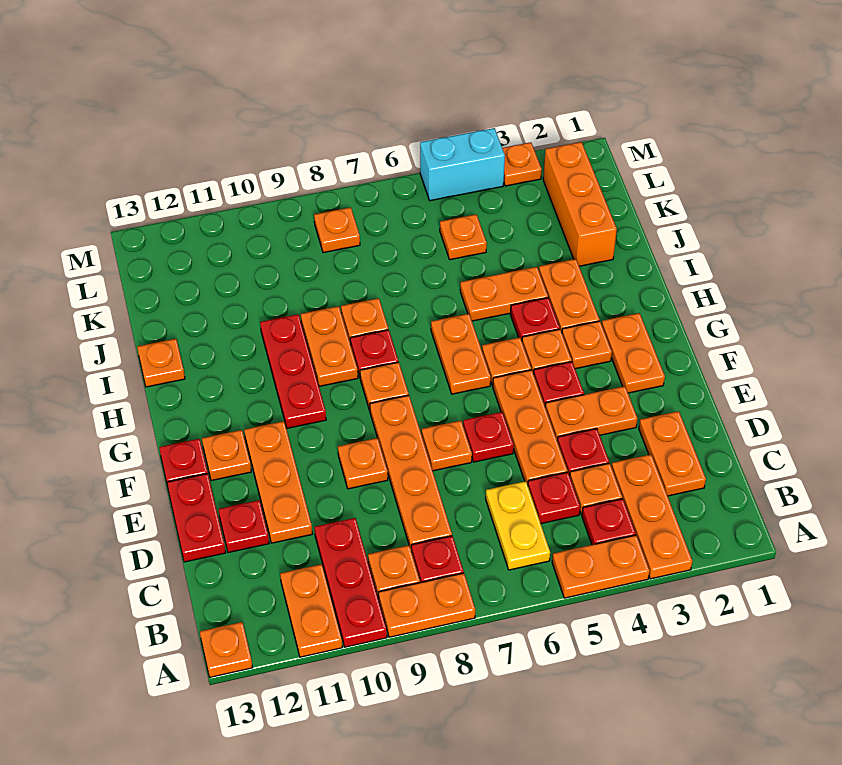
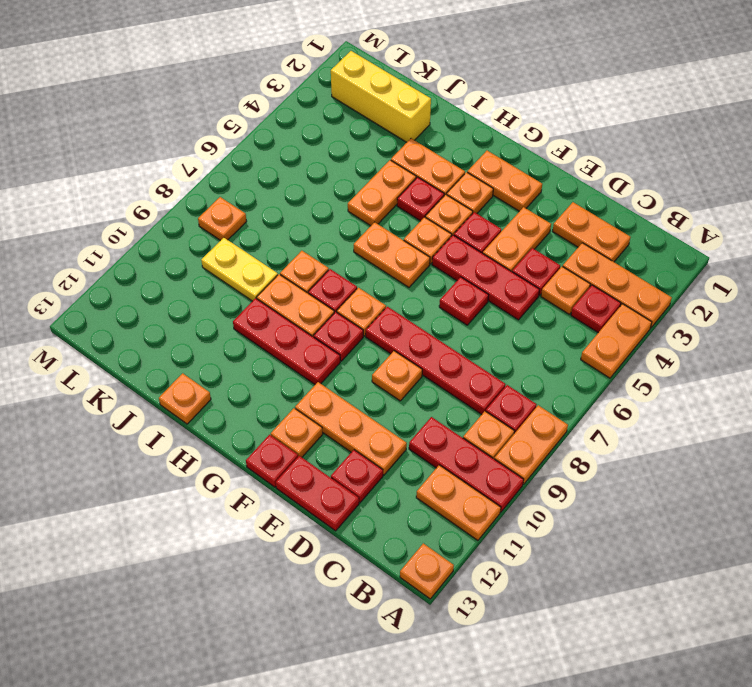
yellow plate B6:C6 level 1 -> yellow plate J9:K9 level 1
red plate C5 level 1 -> red plate G9 level 1
orange plate C8:F8 level 1 -> red plate C8:F8 level 1
orange plate D5:F5 level 1 -> red plate D5:F5 level 1
orange plate E7 level 1 -> none
orange brick J2:L2 level 1 -> yellow brick J2:L2 level 1
orange plate K5 level 1 -> none
orange plate M3 level 1 -> none
cyan brick M4:M5 level 1 -> none

